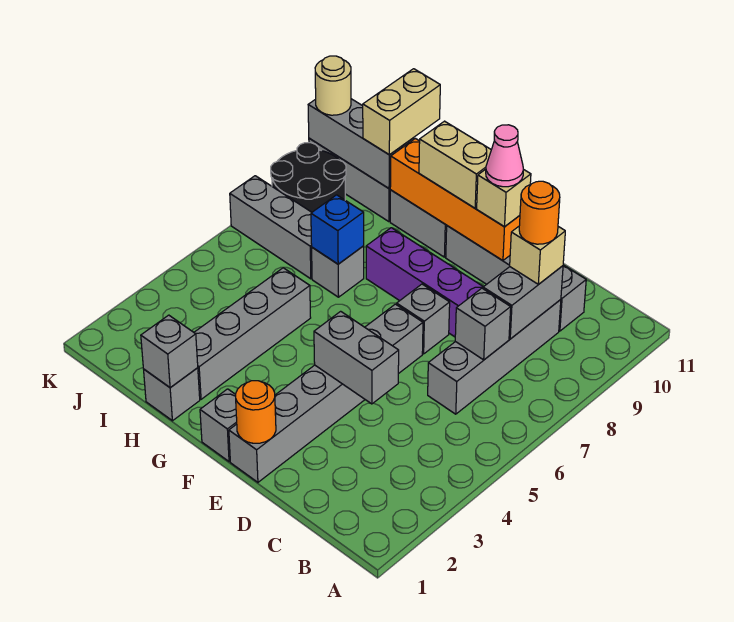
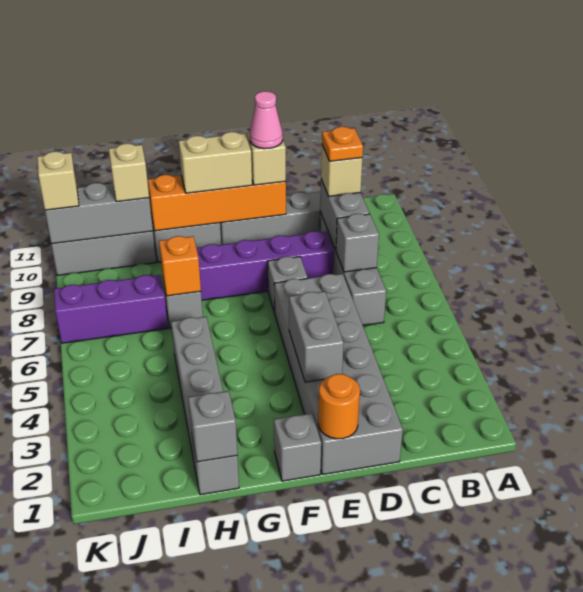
orange round brick C9 level 4 -> orange plate C9 level 4
grey brick D4:E4 level 2 -> grey brick E3:E4 level 2
grey brick E1:E6 level 1 -> grey brick D1:E6 level 1
blue brick H7 level 2 -> orange brick H7 level 2
grey brick I7:K7 level 1 -> purple brick I7:K7 level 1
tan brick I10:I11 level 3 -> tan brick I10 level 3
black round brick J8:K9 level 1 -> none
tan round brick K10 level 3 -> tan brick K10 level 3

